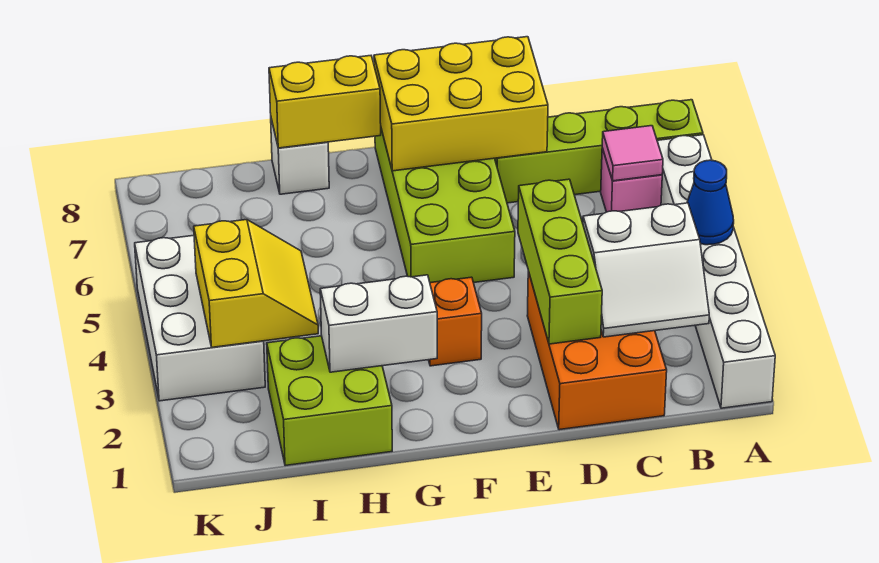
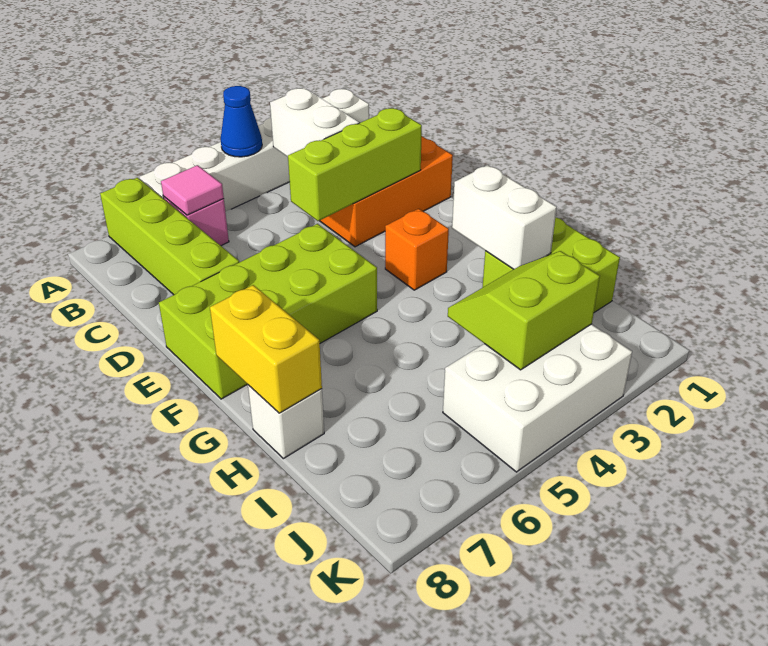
yellow brick D7:F8 level 2 -> none
yellow slope I3:J4 level 2 top J -> lime slope I3:J4 level 2 top J

